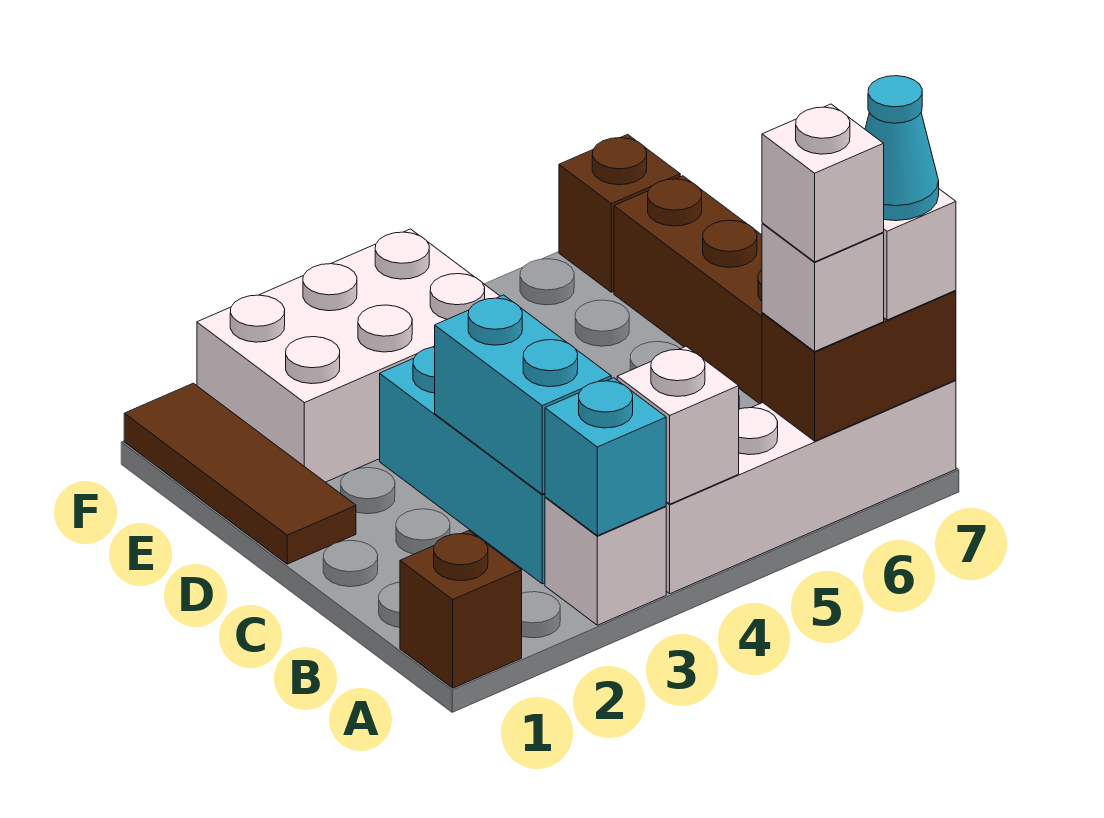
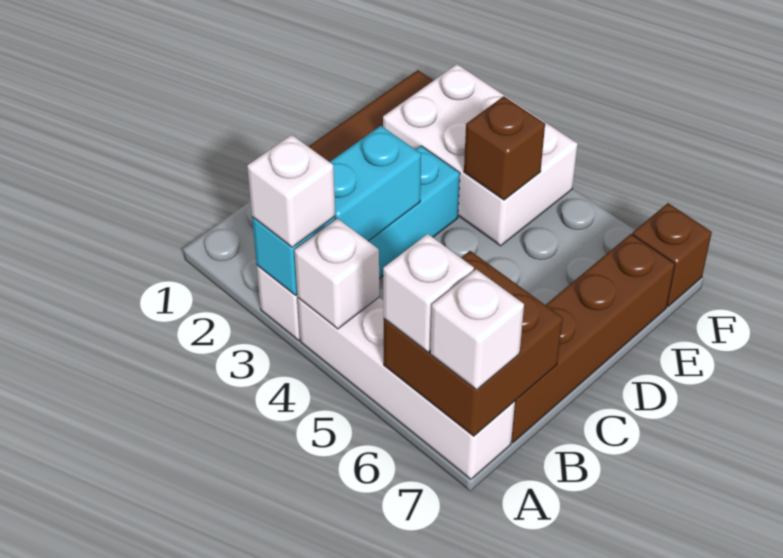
brown brick A1 level 1 -> brown brick E4 level 2
brown brick A6:A7 level 2 -> brown brick A6:B7 level 2
white brick A6 level 4 -> white brick A3 level 3
cyan cone A7 level 4 -> none

